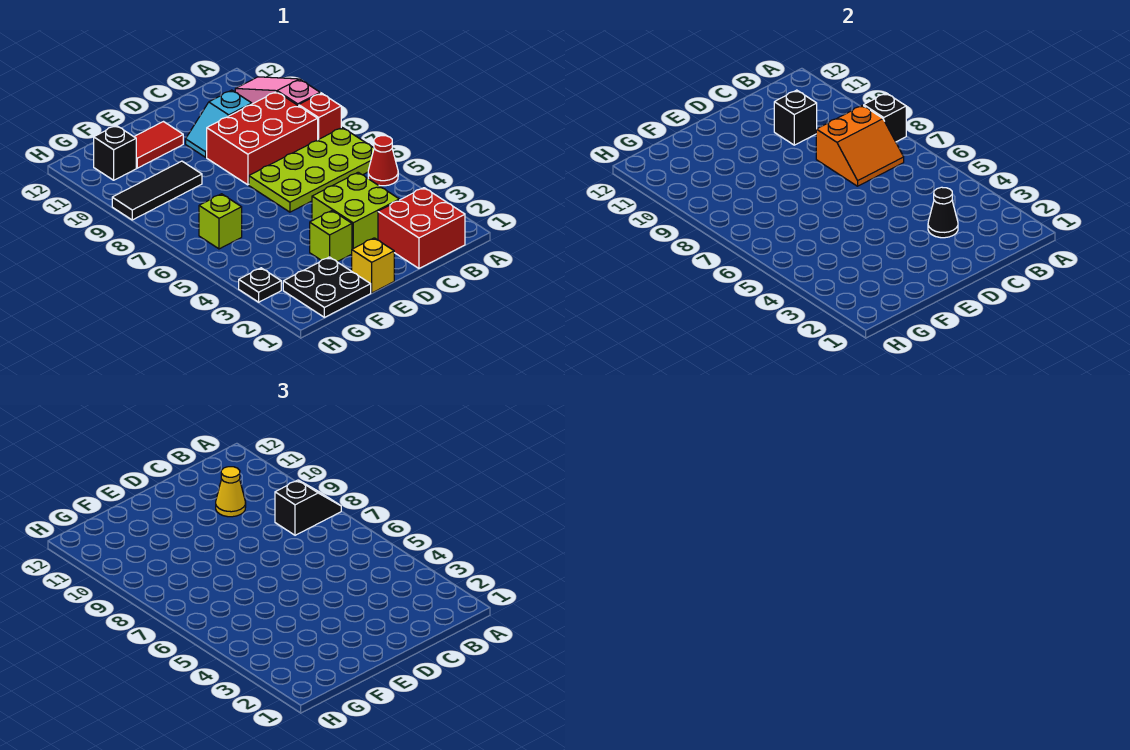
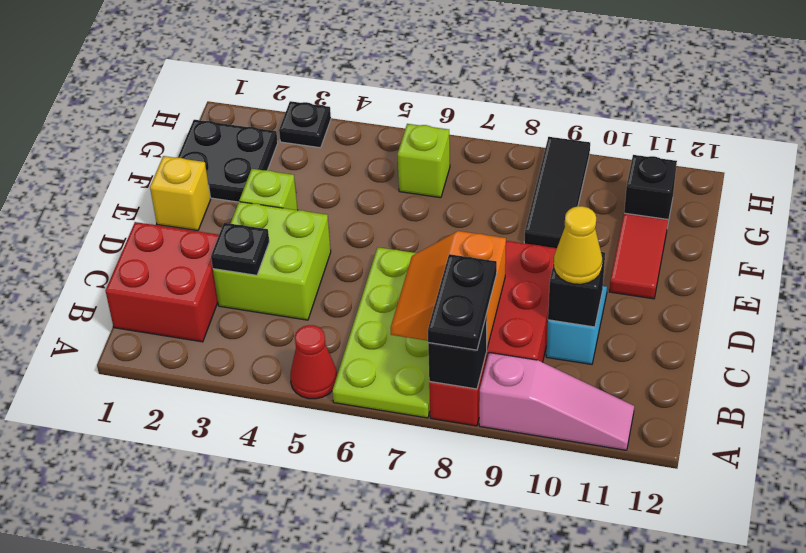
black slope A8:B8 level 3 top B -> black plate A8:B8 level 3
black cone C3 level 2 -> black plate C3 level 2

